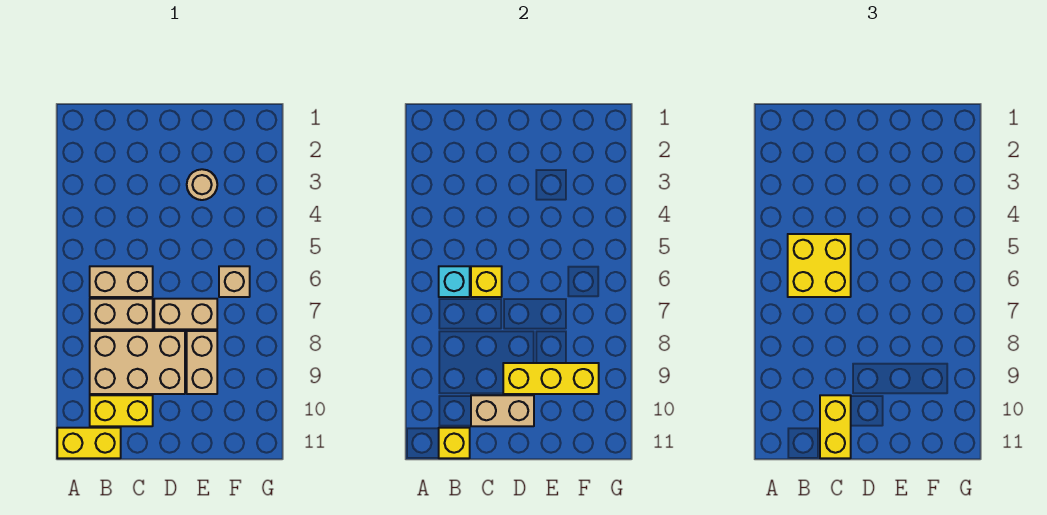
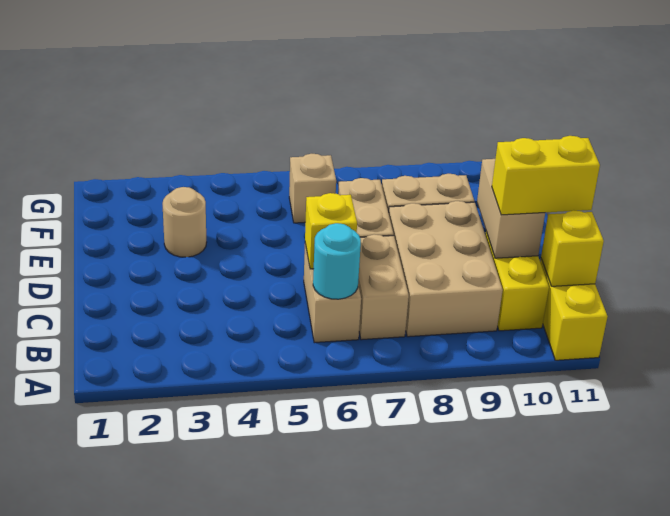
yellow brick B5:C6 level 3 -> none
cyan brick B6 level 2 -> cyan round brick B6 level 2
yellow brick D9:F9 level 2 -> none

